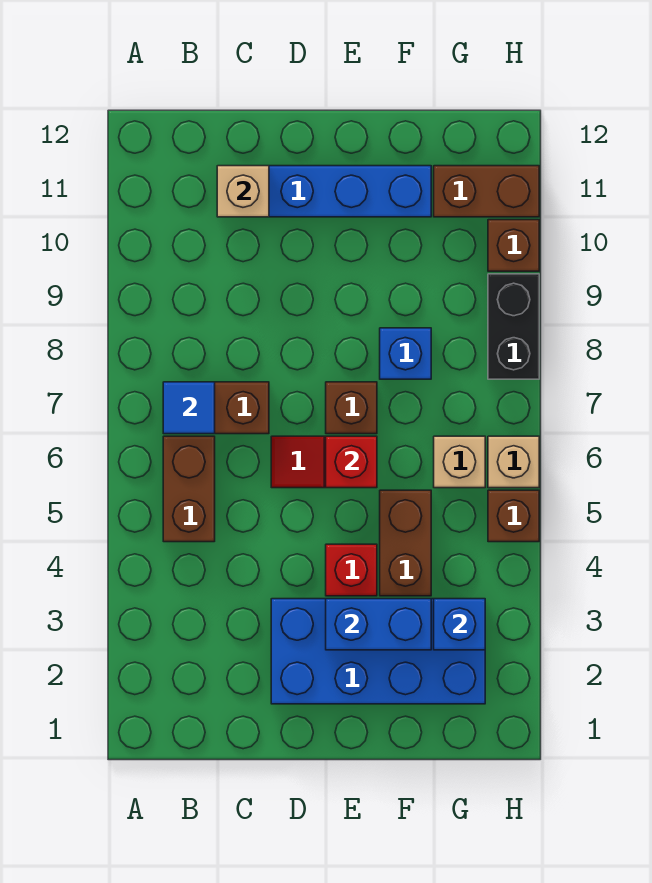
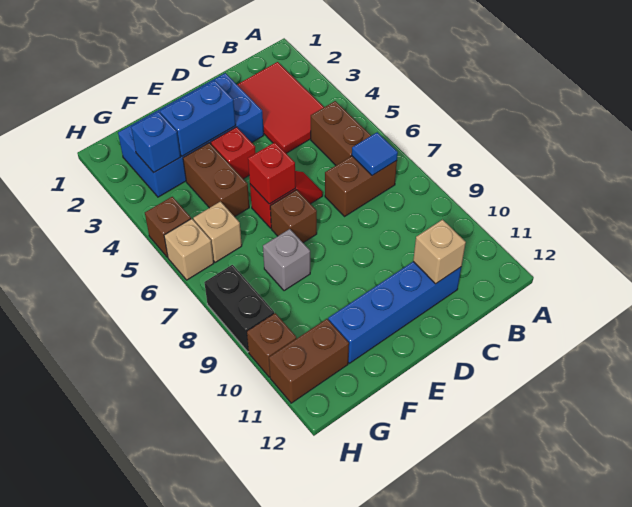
none -> red tile B2:C4 level 1
blue brick F8 level 1 -> grey brick F8 level 1

